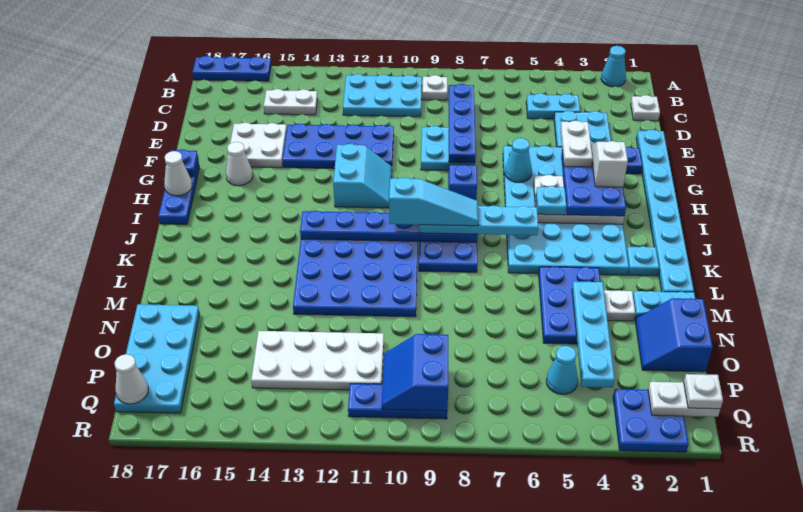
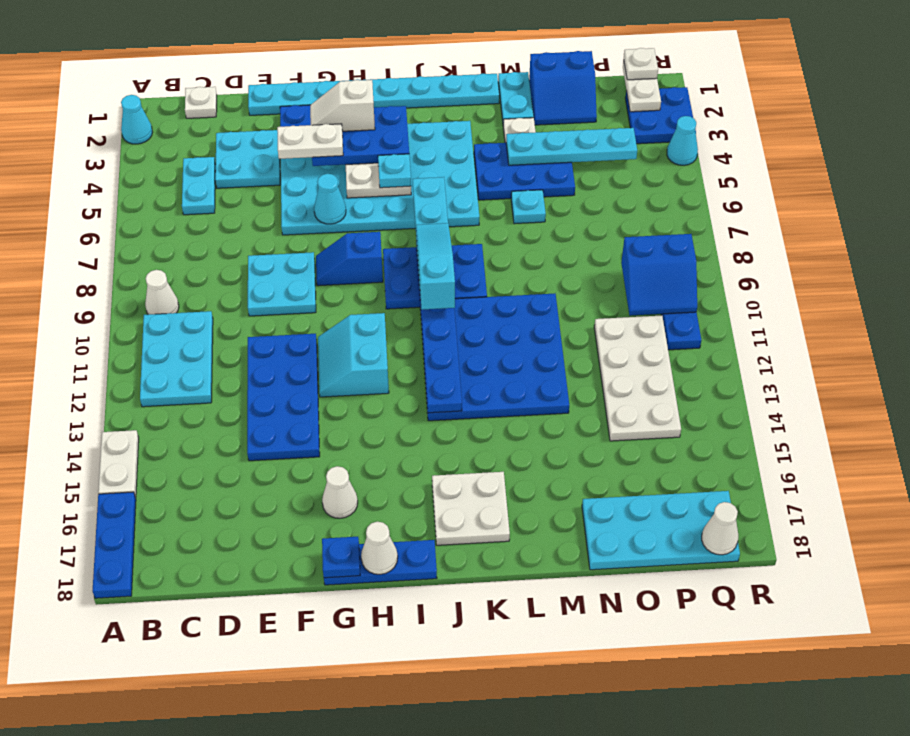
white plate B9 level 1 -> white cone B9 level 1
blue plate C8:F8 level 2 -> none
white plate C14:C15 level 1 -> white plate A14:A15 level 1
white plate E15:F16 level 1 -> white plate J16:K17 level 1
cyan slope G11:H12 level 1 top 12 -> cyan slope G11:H12 level 1 top H
cyan plate K2 level 1 -> cyan plate M6 level 1
cyan cone P5 level 1 -> cyan cone R4 level 1

